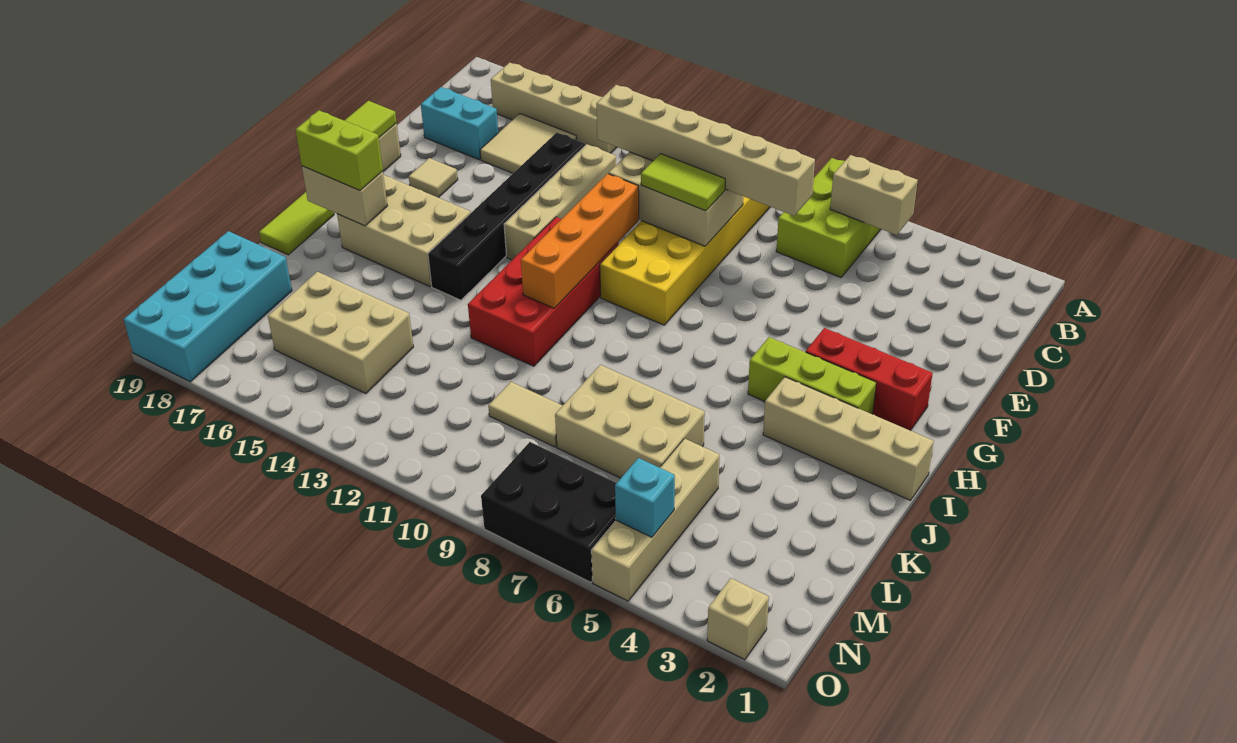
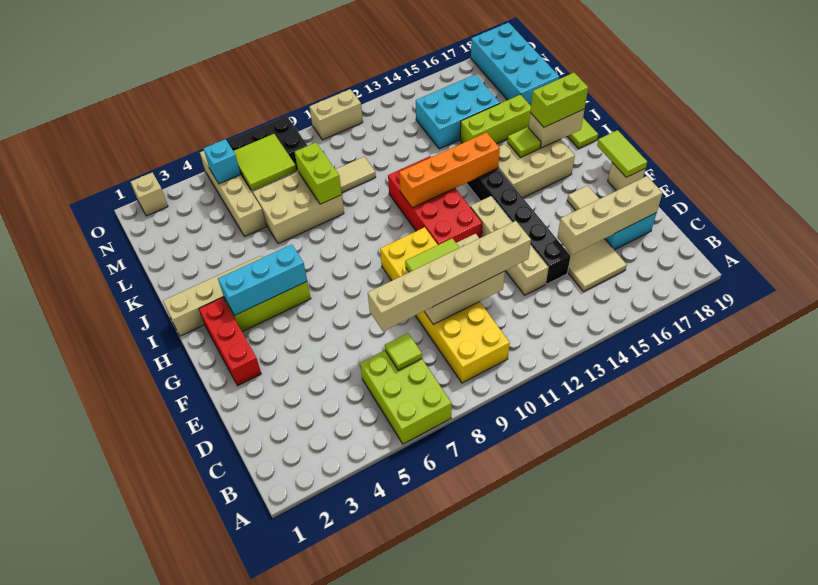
tan brick B5:B6 level 2 -> tan brick O10:O11 level 1
tan brick B14:B17 level 1 -> tan brick D15:D18 level 2
none -> lime tile C7 level 2
orange brick F11:I11 level 2 -> orange brick I11:I14 level 2
red brick G2:G4 level 1 -> red brick F2:H2 level 1
none -> cyan brick H3:H5 level 2
none -> lime tile I16 level 2
none -> lime brick K8:L8 level 2
none -> lime brick K15:K17 level 1
tan brick L14:M16 level 1 -> cyan brick L14:M16 level 1
none -> lime tile M6:N7 level 2

